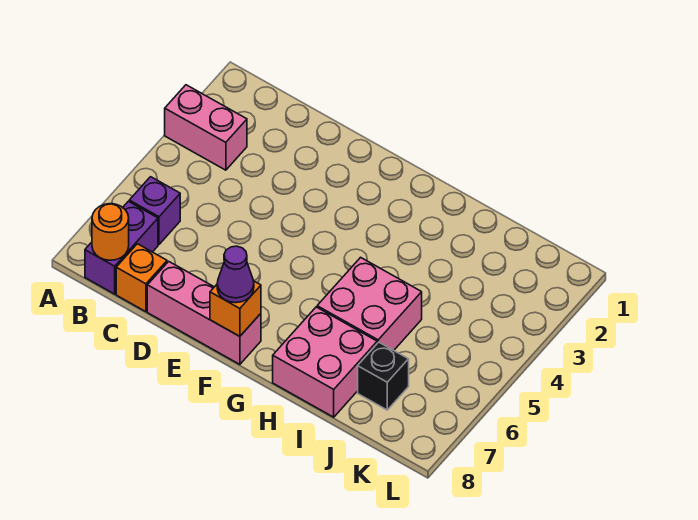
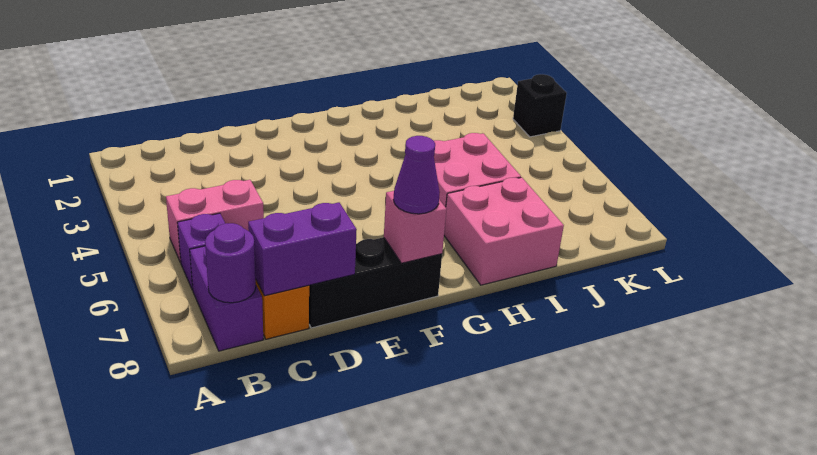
pink brick A3:B3 level 1 -> pink brick B5:C5 level 1
orange round brick B8 level 2 -> purple round brick B8 level 2
none -> purple brick C8:D8 level 2
pink brick D8:F8 level 1 -> black brick D8:F8 level 1
orange brick F8 level 2 -> pink brick F8 level 2
black brick J7 level 1 -> black brick L3 level 1

